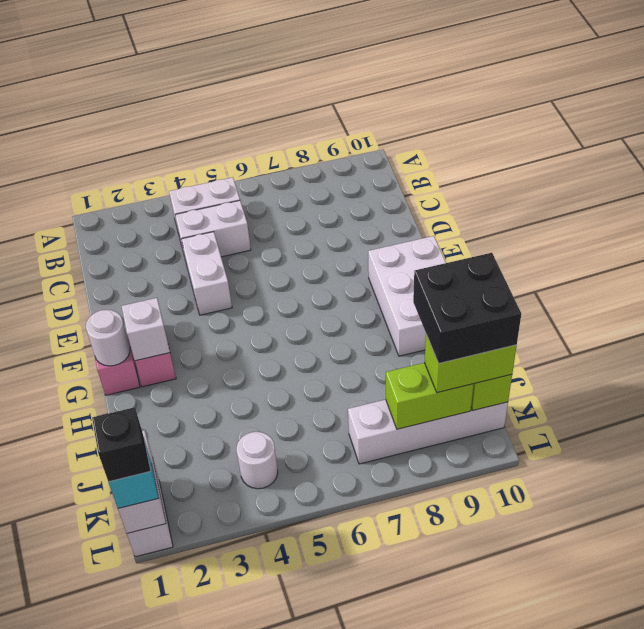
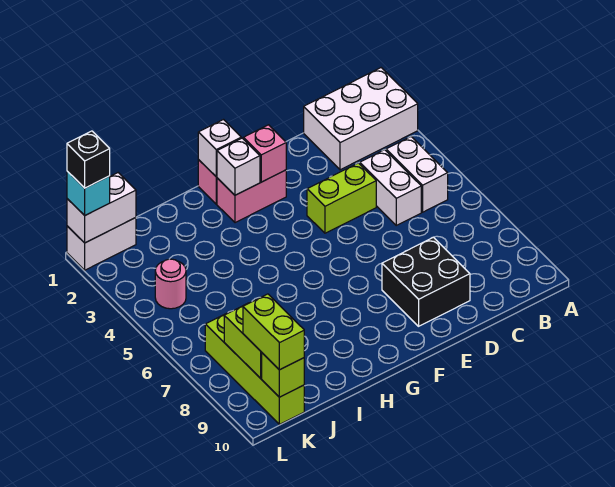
white brick D4:E4 level 1 -> lime brick D4:E4 level 1
none -> pink brick F2 level 2
white brick F9:H10 level 1 -> white brick A1:C2 level 1
white round brick G1 level 2 -> white brick G1 level 2
black brick J9:K10 level 4 -> black brick D8:E9 level 1
white round brick K4 level 1 -> pink round brick K4 level 1
white brick K7:K10 level 1 -> lime brick K7:K10 level 1

